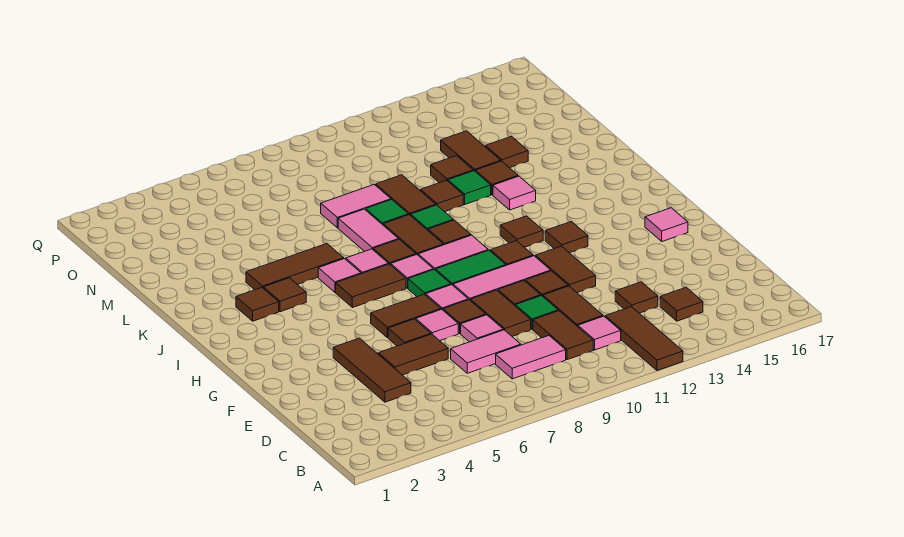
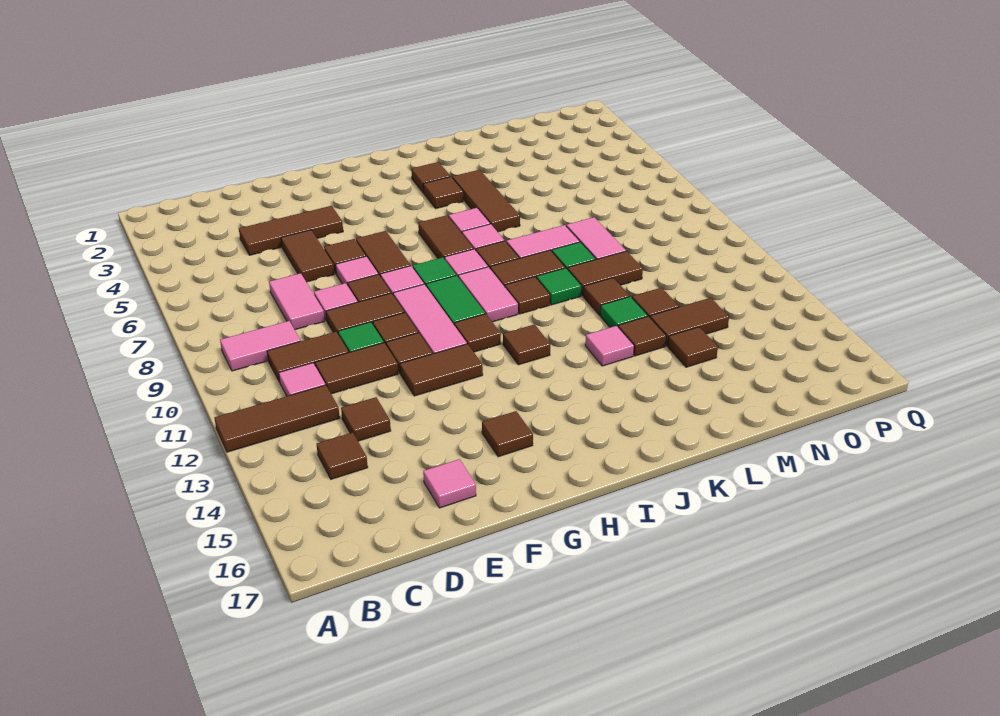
pink tile C8:C9 level 1 -> pink tile B9:C9 level 1
pink tile G16 level 1 -> pink tile E16 level 1
brown tile H13 level 1 -> brown tile G15 level 1

